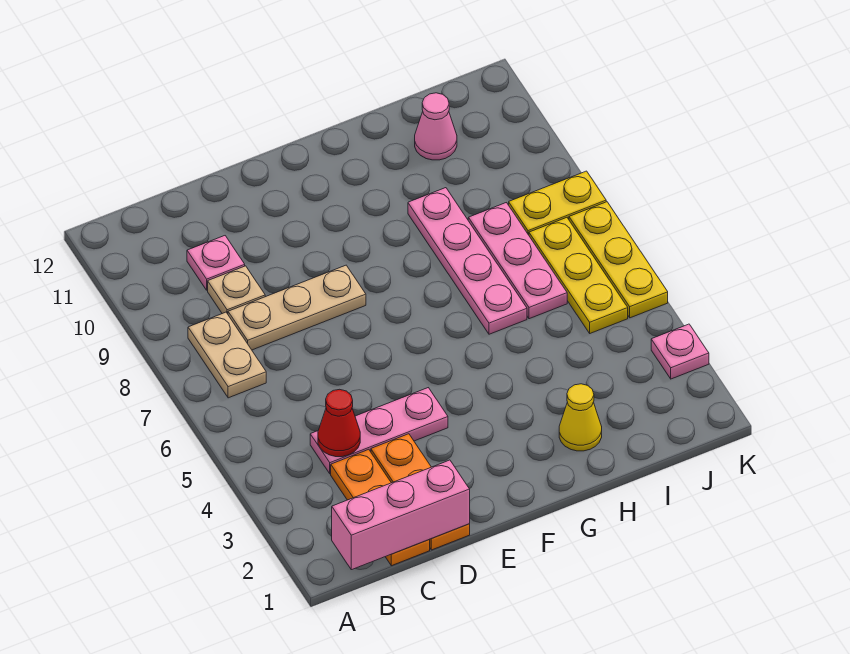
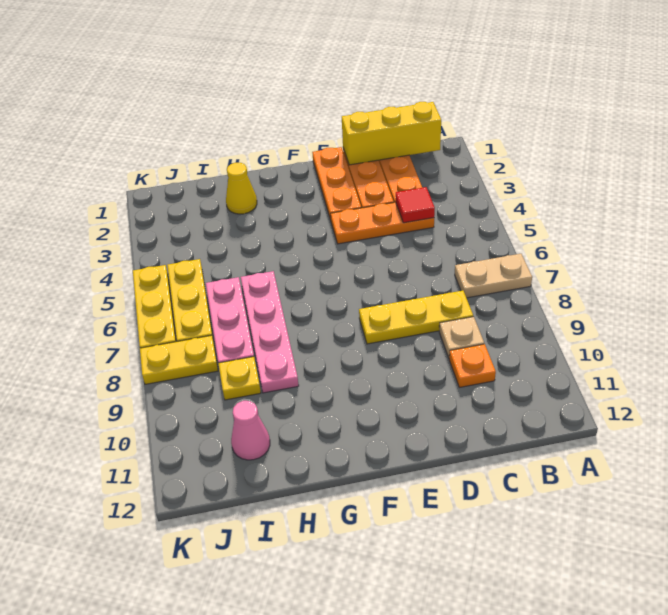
pink brick B1:D1 level 2 -> yellow brick B1:D1 level 2
tan plate B7:B8 level 1 -> tan plate A7:B7 level 1
pink plate C4:E4 level 1 -> orange plate C4:E4 level 1
red cone C4 level 2 -> red tile C4 level 2
tan plate C8:E8 level 1 -> yellow plate C8:E8 level 1
pink plate C10 level 1 -> orange plate C10 level 1
none -> orange plate E1:E3 level 1
none -> yellow plate I9 level 1
pink plate K3 level 1 -> none

